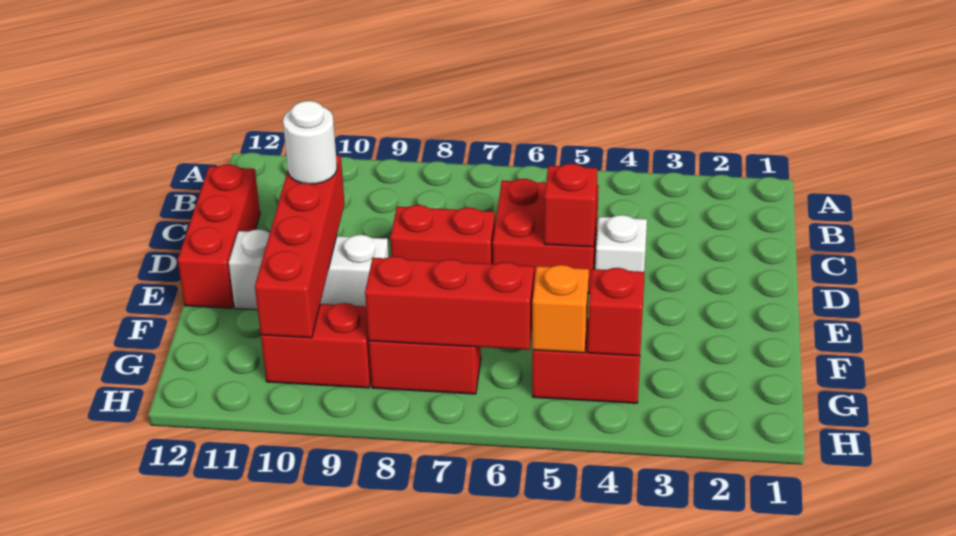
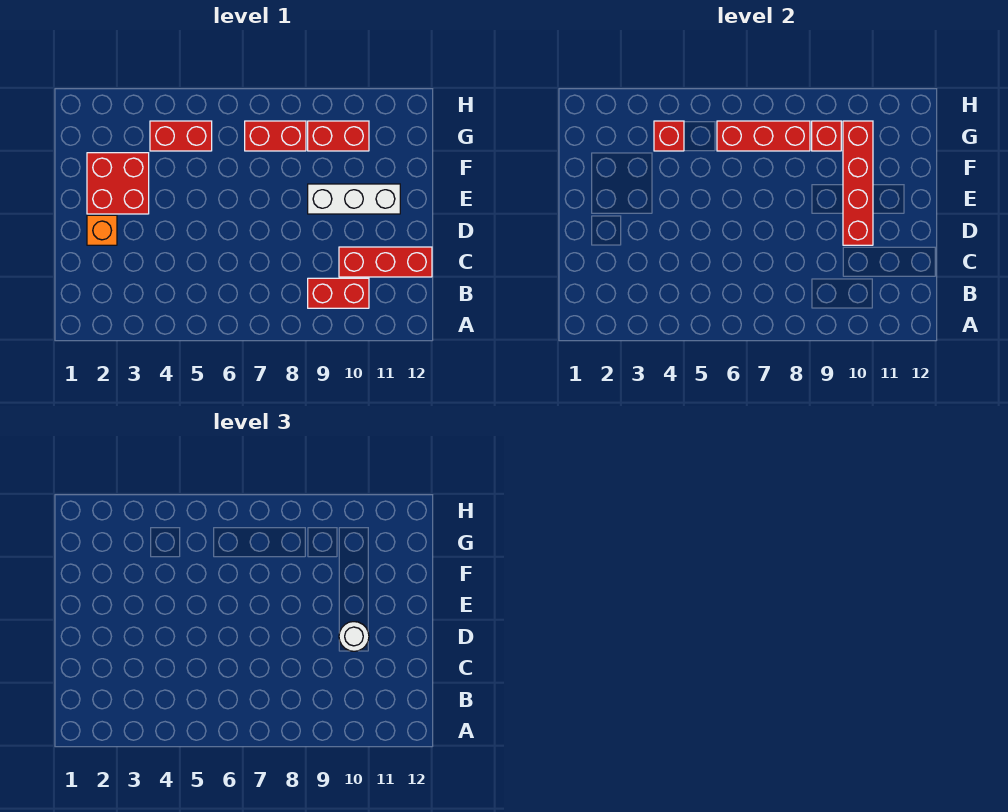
red brick C5:D6 level 1 -> red brick E2:F3 level 1
red brick C12:E12 level 1 -> red brick C10:C12 level 1
white brick D4 level 1 -> none
red brick D5 level 2 -> red brick G9 level 2
red brick D7:D8 level 1 -> red brick B9:B10 level 1
orange brick G5 level 2 -> orange brick D2 level 1

